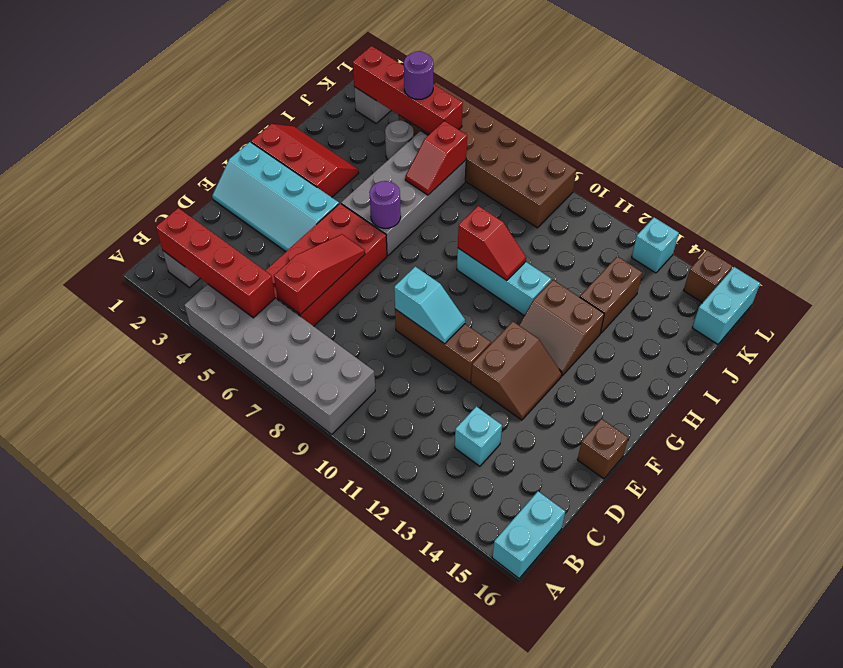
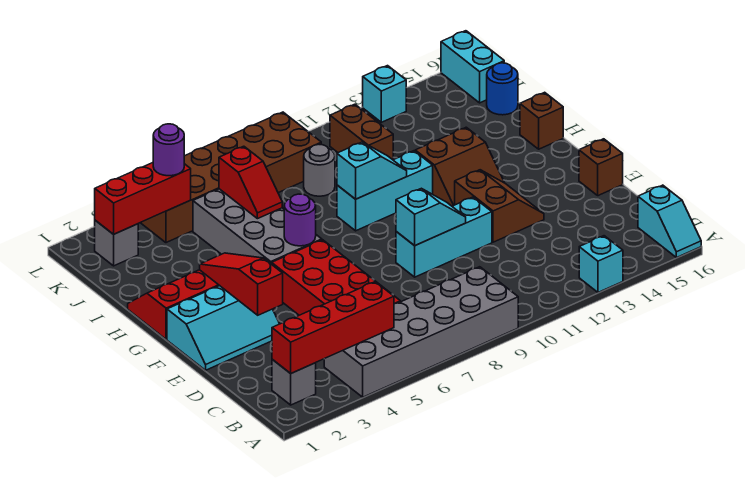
cyan brick A16:B16 level 1 -> cyan slope A16:B16 level 1 top B
red slope C6:E6 level 2 top C -> red slope E3:G3 level 2 top E
cyan brick C13 level 1 -> cyan brick A13 level 1
cyan slope E1:F4 level 1 top F -> cyan slope E1:F3 level 1 top F
brown brick E9:E11 level 1 -> cyan brick E9:E11 level 1
red slope H9:H10 level 2 top 9 -> cyan slope H9:H10 level 2 top 9
brown brick I13:J13 level 1 -> brown brick J11:K11 level 1
grey round brick J4 level 1 -> grey round brick J9 level 1
none -> blue round brick J16 level 1
red brick K2:K5 level 2 -> red brick K2:K4 level 2
brown brick L15 level 1 -> brown brick H16 level 1

